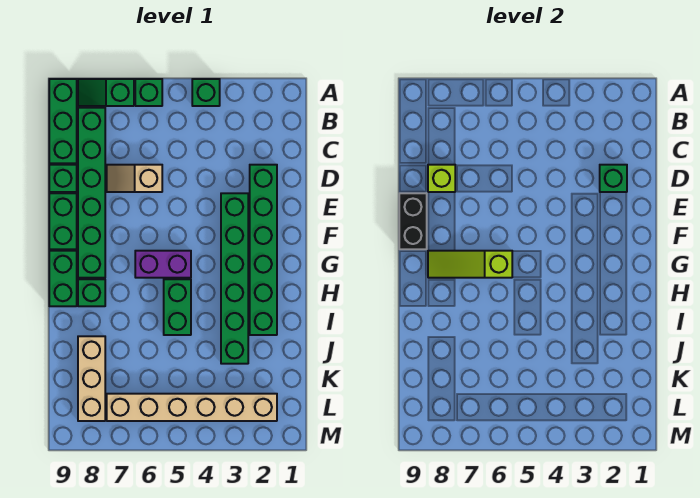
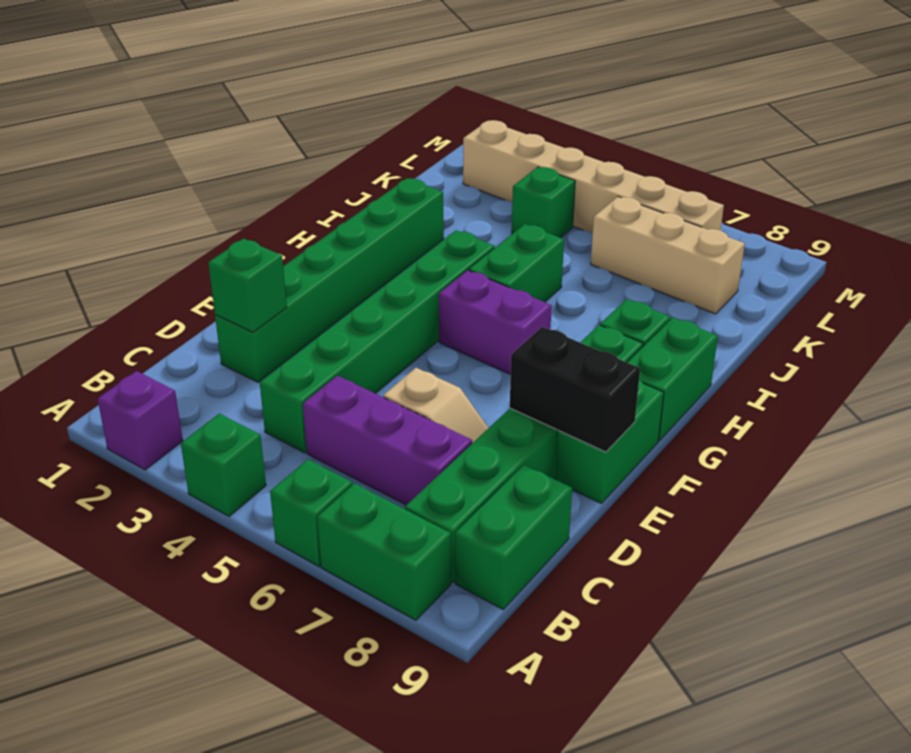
none -> purple brick A2 level 1
green slope A7:A8 level 1 top 7 -> green brick A7:A8 level 1
green brick A9:C9 level 1 -> green brick B9:C9 level 1
none -> purple brick C5:C7 level 1
lime brick D8 level 2 -> none
green brick D9 level 1 -> green brick K4 level 1
green brick E3:J3 level 1 -> green brick C4:H4 level 1
black brick E9:F9 level 2 -> black brick E8:E9 level 2
lime slope G6:G8 level 2 top 6 -> none
tan brick J8:L8 level 1 -> tan brick K6:K8 level 1

